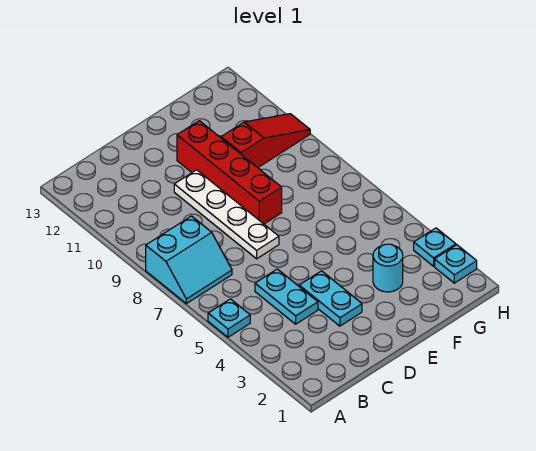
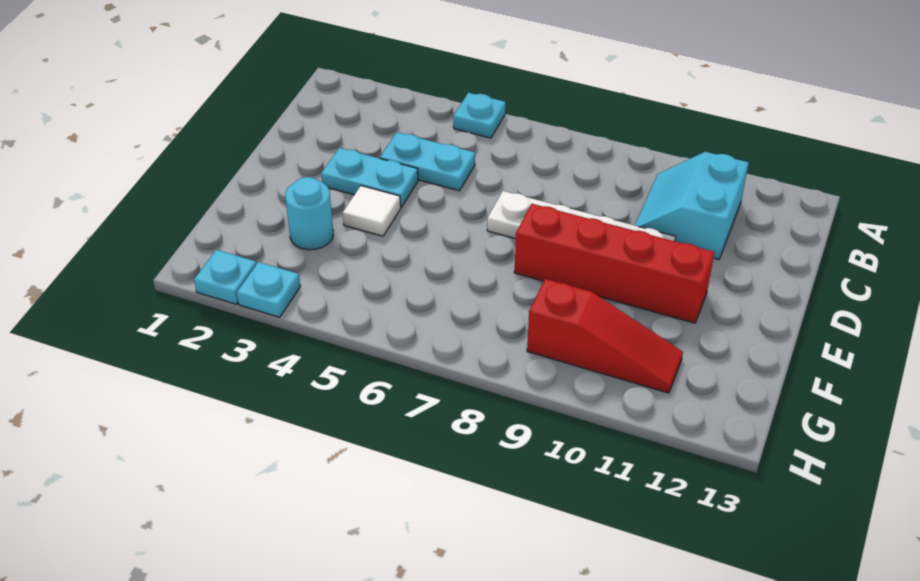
cyan slope A7:B8 level 1 top 8 -> cyan slope B10:C11 level 1 top 11
none -> white tile E4 level 1
red slope F10:H10 level 1 top F -> red slope G9:G11 level 1 top 9

